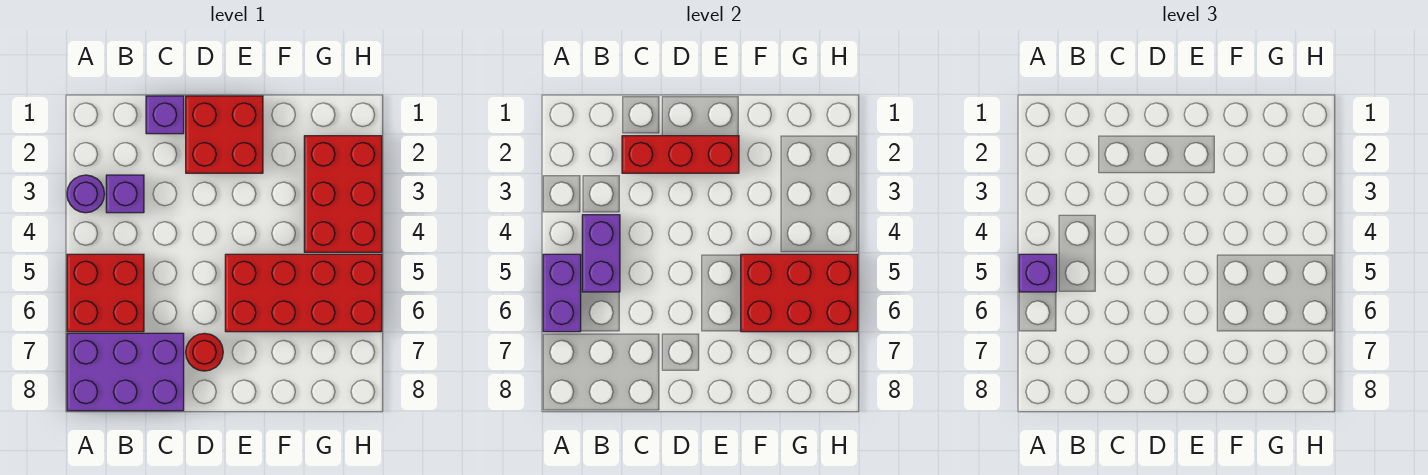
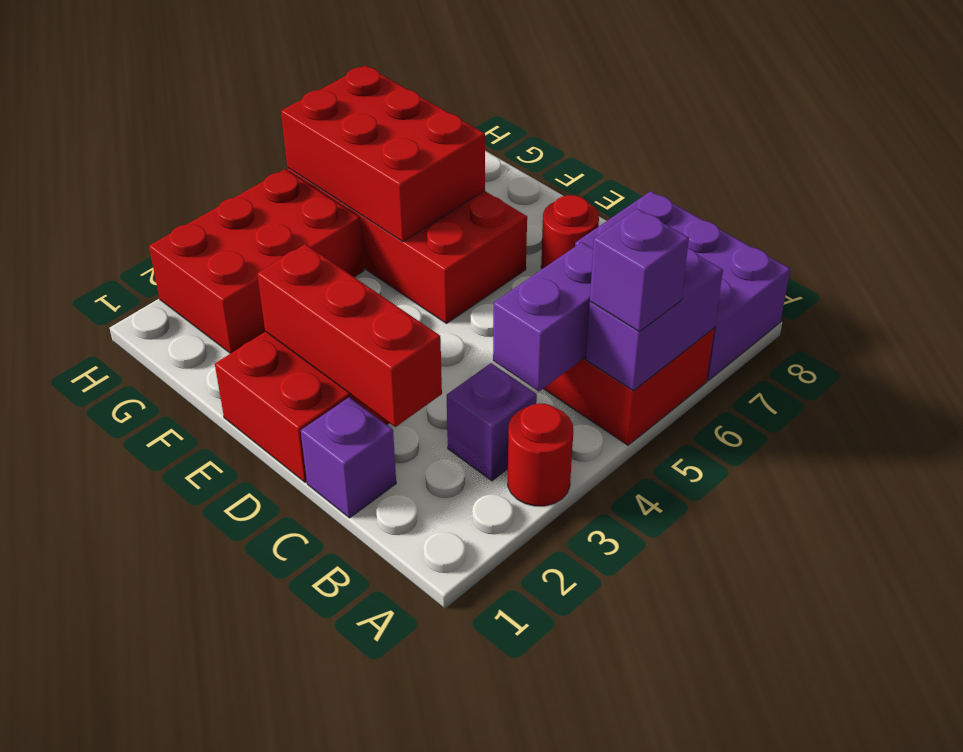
purple round brick A3 level 1 -> red round brick A3 level 1

